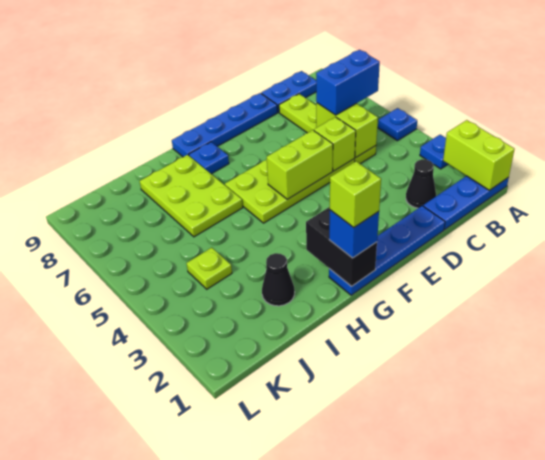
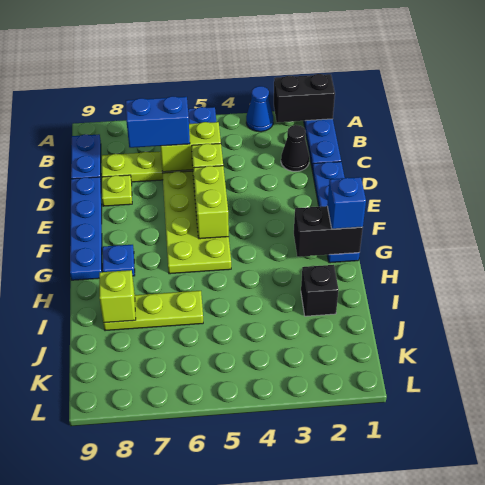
lime brick A1:A2 level 2 -> black brick A1:A2 level 2
blue plate A3 level 1 -> blue cone A3 level 1
blue brick B6:C6 level 3 -> blue brick C6:C7 level 3
lime brick G1 level 4 -> lime brick I8 level 2
lime plate H6:I8 level 1 -> lime plate I6:I8 level 1
black cone I2 level 1 -> black brick I2 level 1
lime plate J4 level 1 -> lime plate D8 level 1

